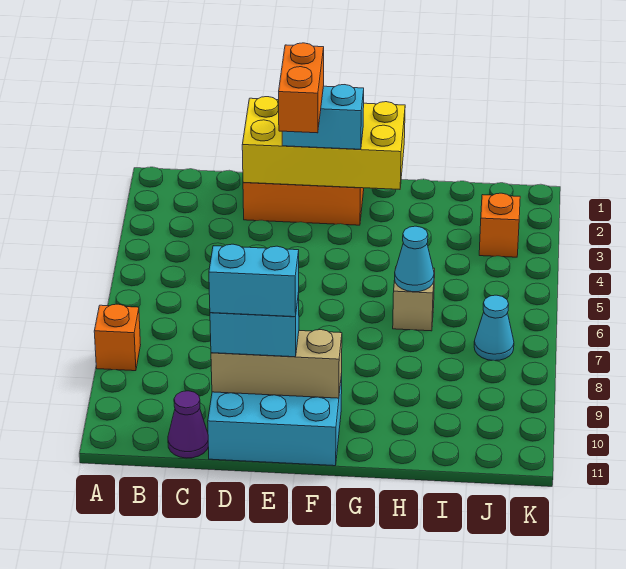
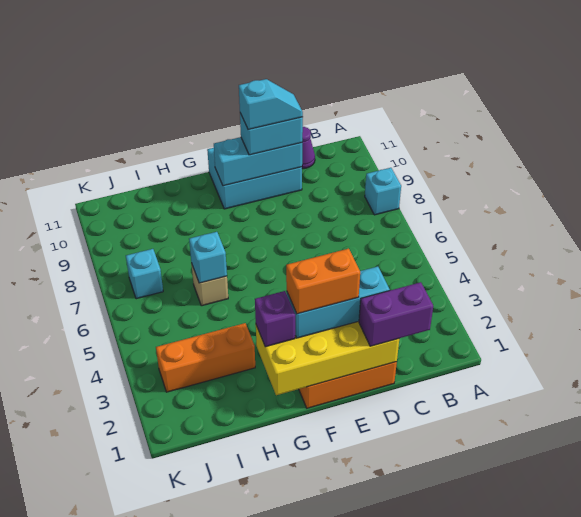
orange brick A8 level 1 -> cyan brick A8 level 1
none -> purple brick C1:D1 level 3
tan brick D10:F10 level 2 -> cyan brick D10:F10 level 2
cyan brick D10:E10 level 4 -> cyan slope D10:E10 level 4 top E
cyan brick E2:F2 level 3 -> cyan brick D2:F2 level 3
orange brick E2:E3 level 4 -> orange brick E2:F2 level 4
none -> purple brick G2 level 3
cyan cone H6 level 2 -> cyan brick H6 level 2
orange brick J3 level 1 -> orange brick H3:J3 level 1
cyan cone J7 level 1 -> cyan brick J7 level 1

